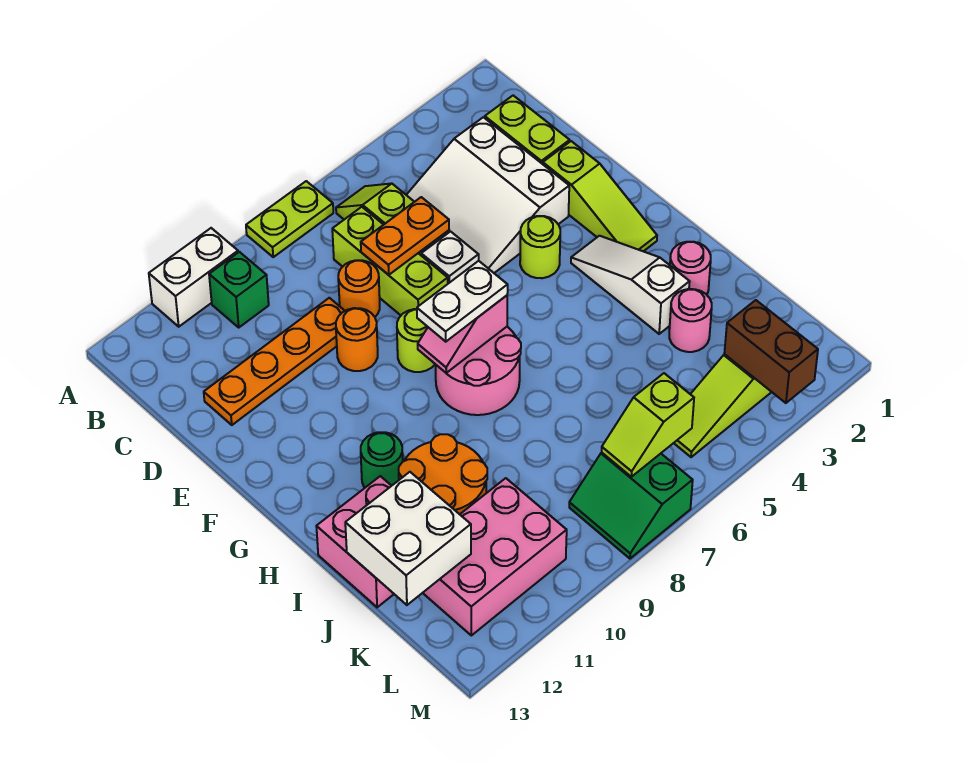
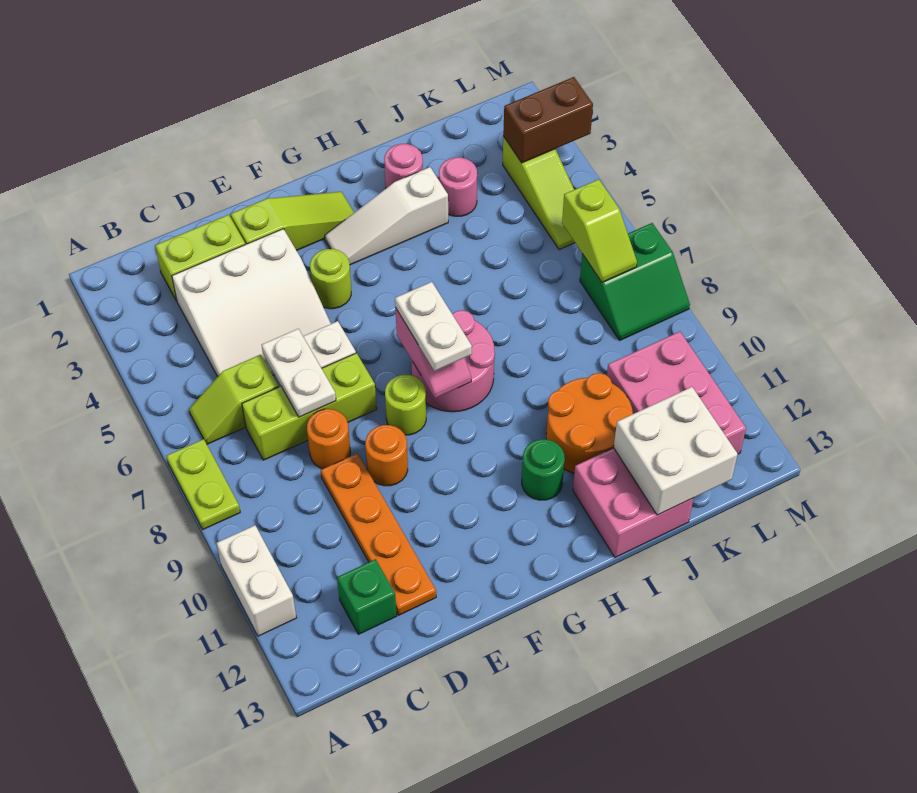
green brick B10 level 1 -> green brick C12 level 1
orange plate D6:D7 level 2 -> white plate D6:D7 level 2

